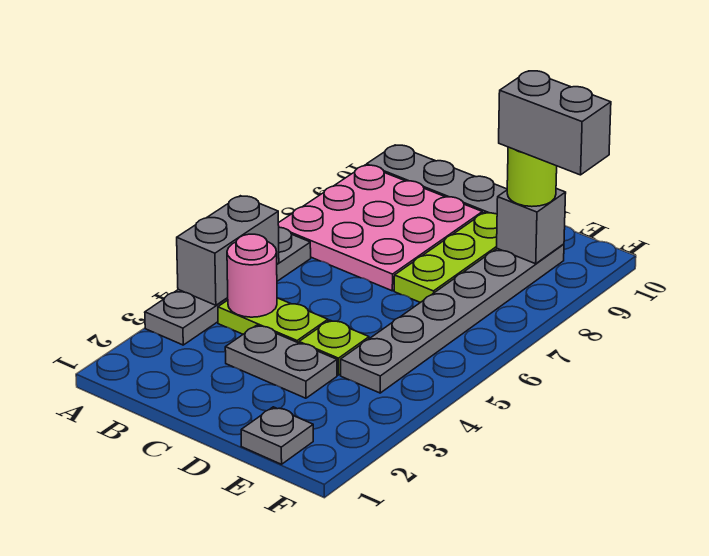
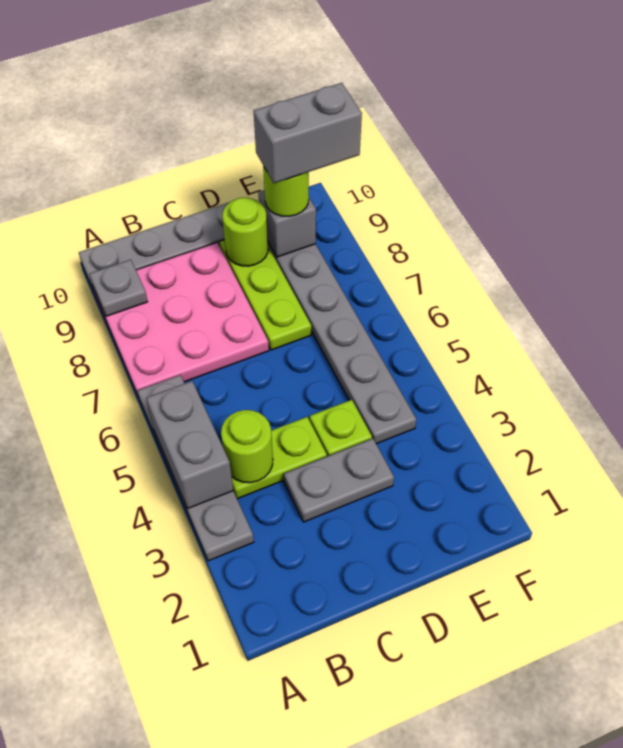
pink round brick B4 level 2 -> lime round brick B4 level 2
none -> lime round brick D9 level 2
grey plate E1 level 1 -> grey plate A9 level 2

